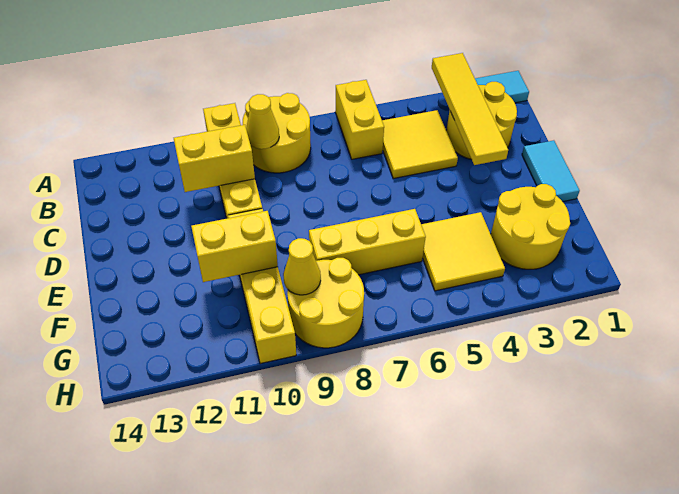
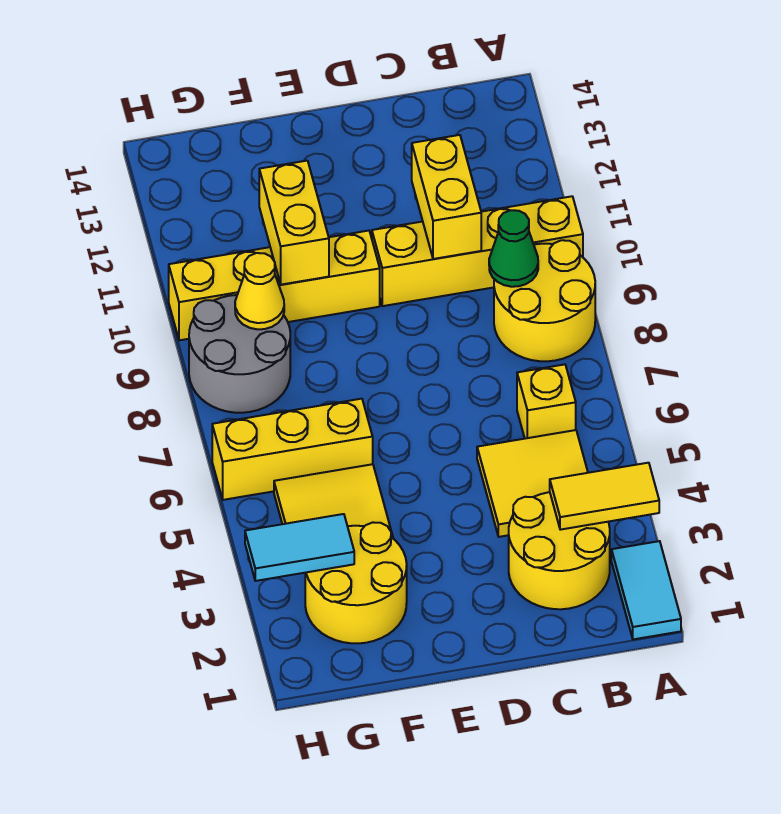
yellow tile A3:D3 level 2 -> yellow tile A3:B3 level 2
yellow brick A6:B6 level 1 -> yellow brick B6 level 1
yellow cone B9 level 2 -> green cone B9 level 2
cyan tile D1:E1 level 1 -> cyan tile G3:H3 level 2
yellow brick F6:F8 level 1 -> yellow brick F6:H6 level 1
yellow round brick G8:H9 level 1 -> grey round brick G8:H9 level 1

